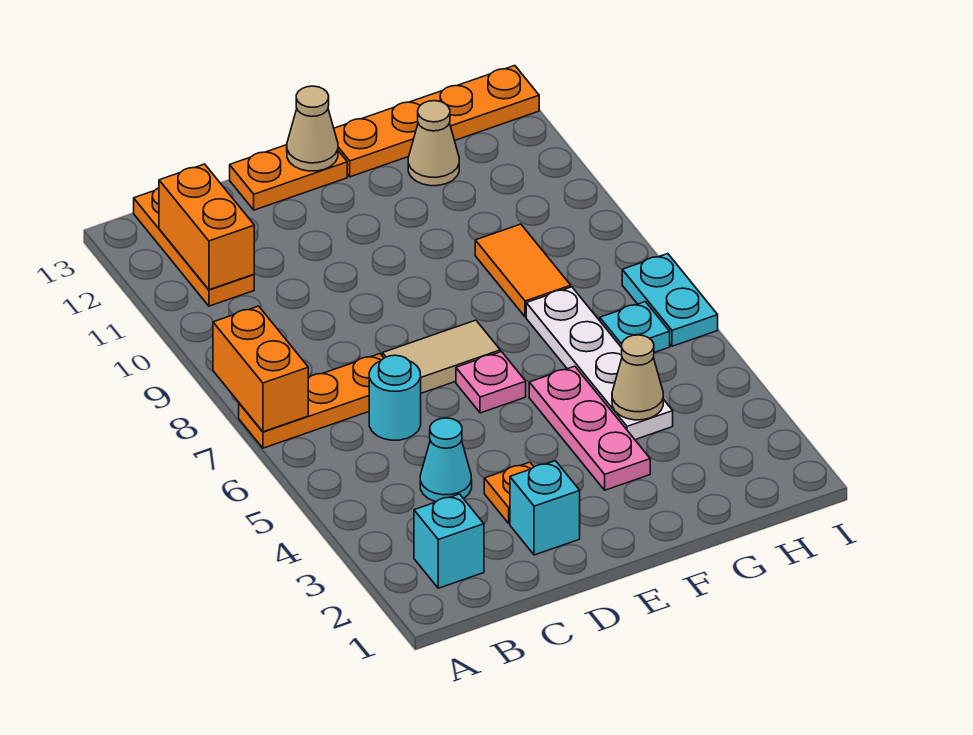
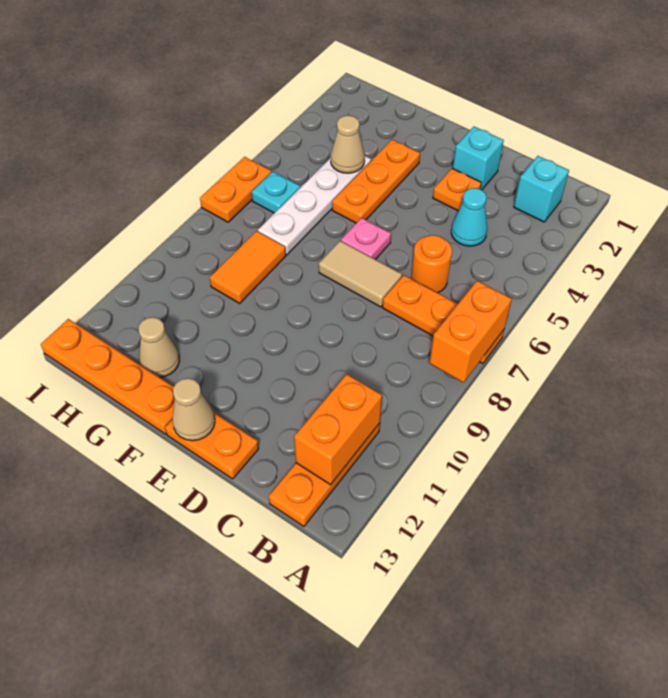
cyan round brick C6 level 1 -> orange round brick C6 level 1
pink plate F3:F5 level 1 -> orange plate F3:F5 level 1
cyan plate I6:I7 level 1 -> orange plate I6:I7 level 1

